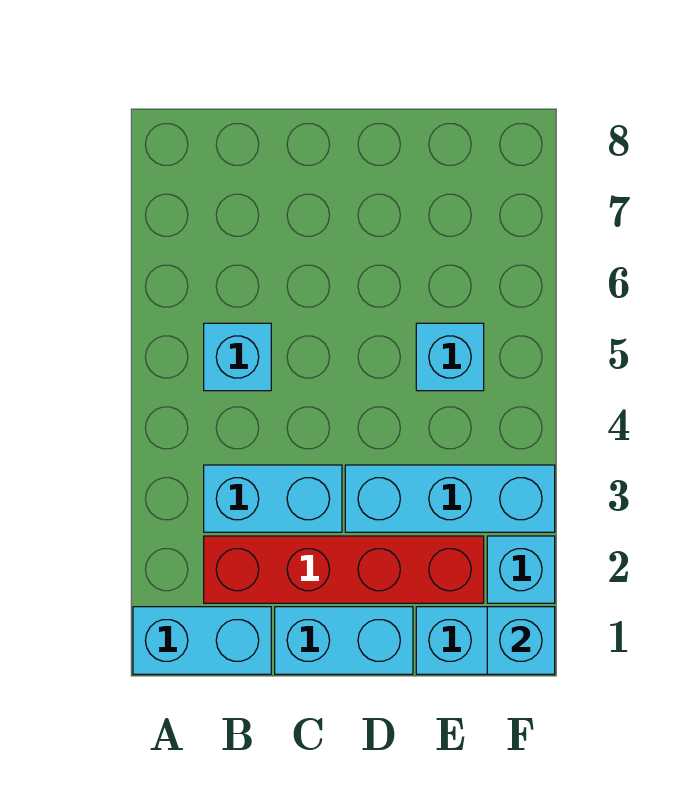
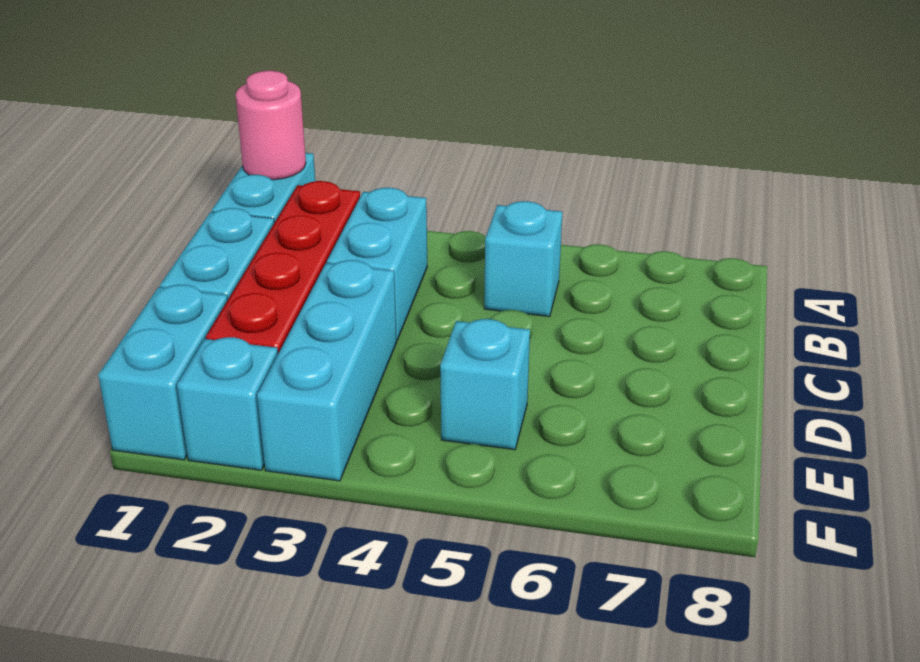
none -> pink round brick A1 level 2
cyan brick F1 level 2 -> none

